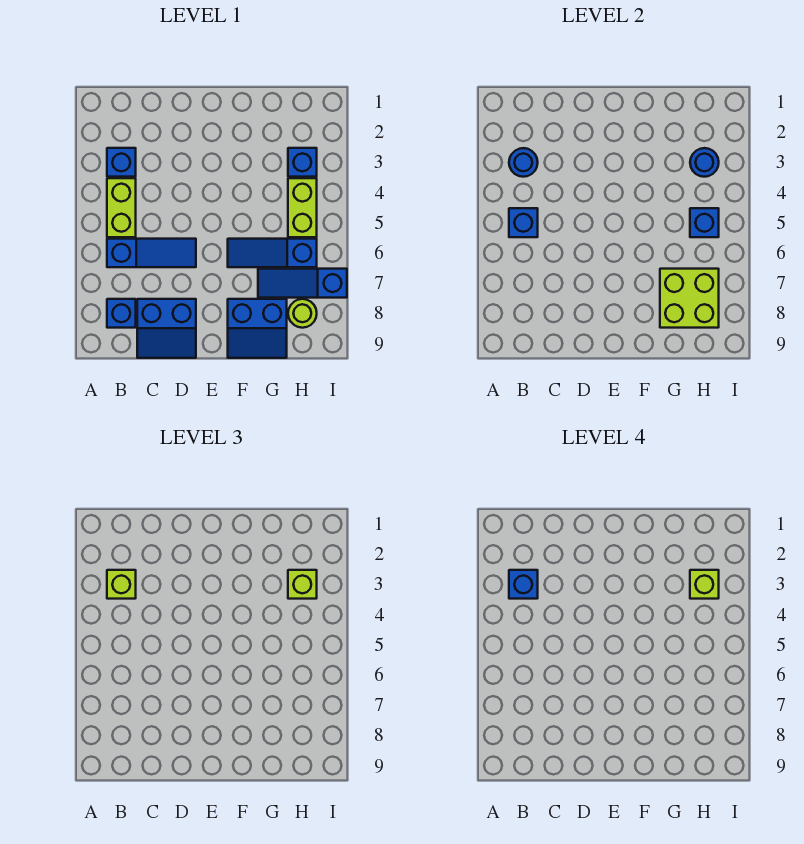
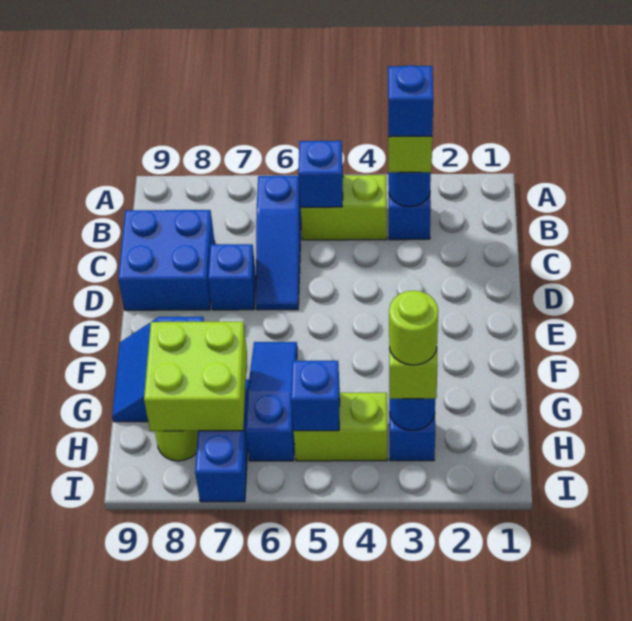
blue brick B8 level 1 -> blue brick D7 level 1
blue slope C8:D9 level 1 top 8 -> blue brick C8:D9 level 1
lime brick H3 level 4 -> lime round brick H3 level 4

